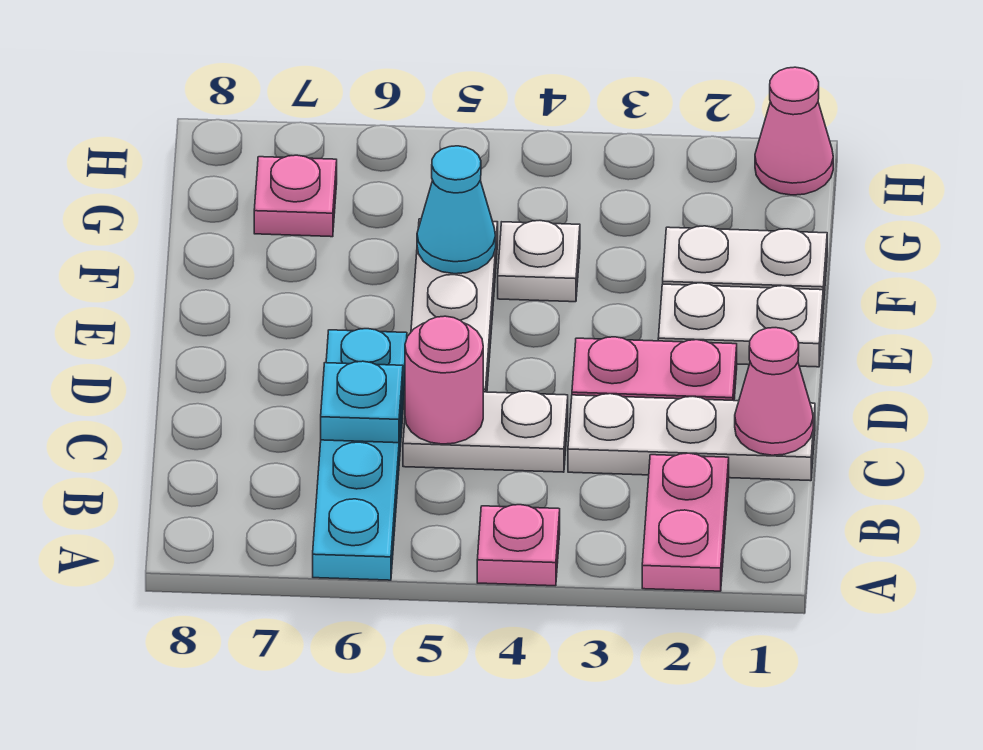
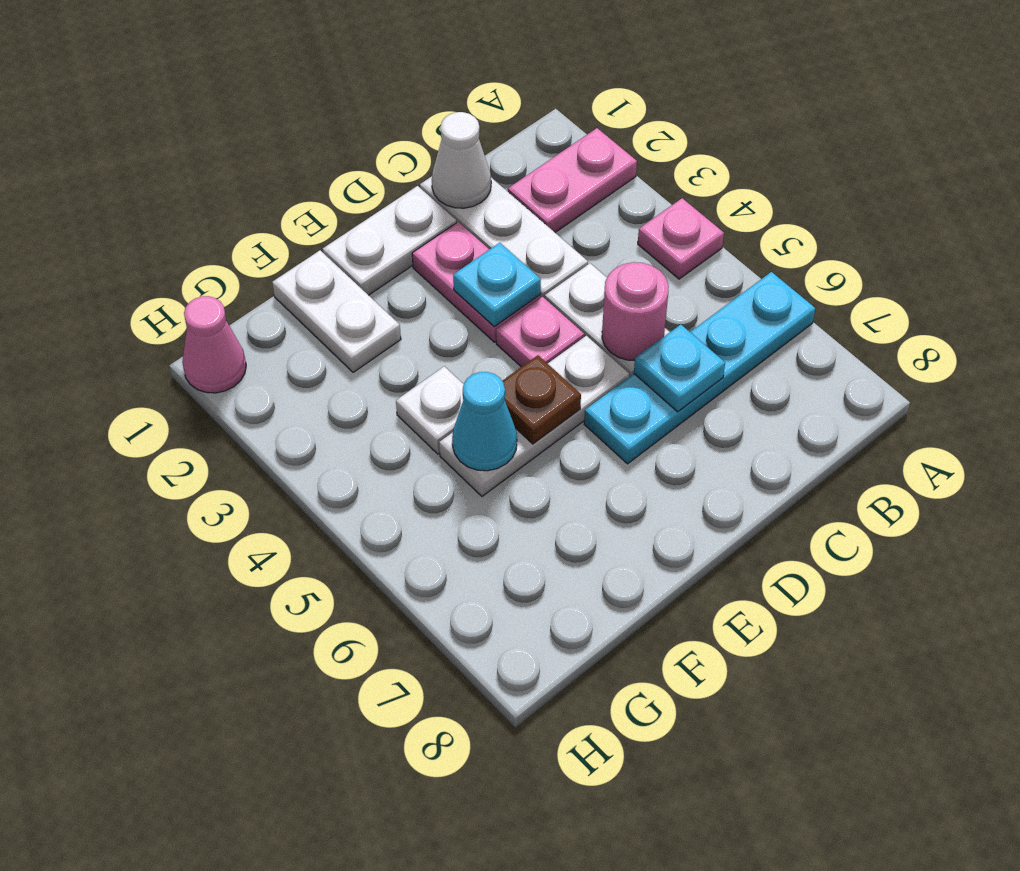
pink cone C1 level 2 -> white cone C1 level 2
none -> cyan plate D3 level 2
white plate E1:E2 level 1 -> white plate D1:E1 level 1
none -> brown plate E5 level 2
pink plate G7 level 1 -> pink plate D4 level 1

